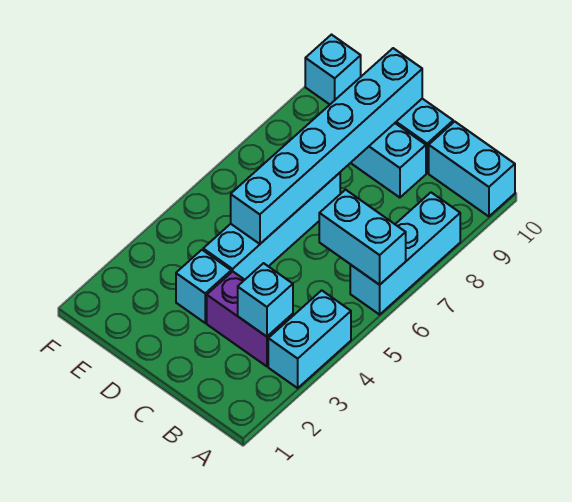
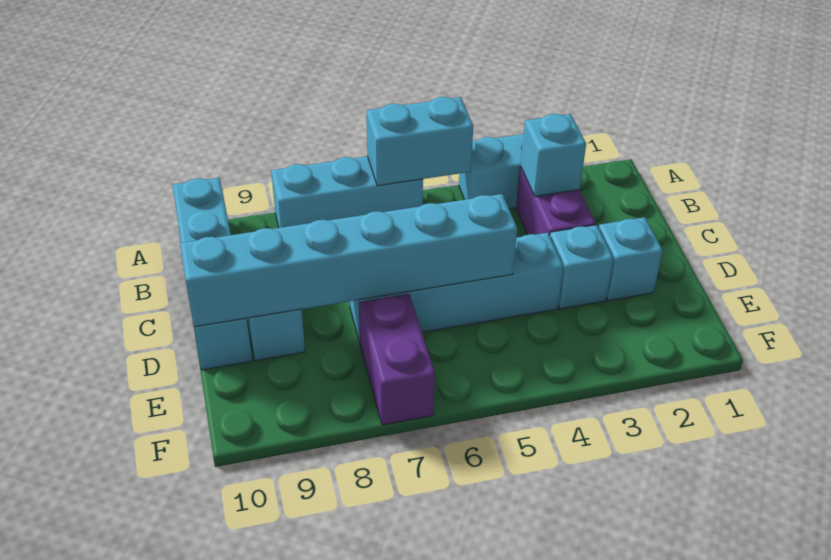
cyan brick A6:B6 level 2 -> cyan brick A5:A6 level 2
none -> purple brick E7:F7 level 1
cyan brick F10 level 1 -> cyan brick D2 level 1

